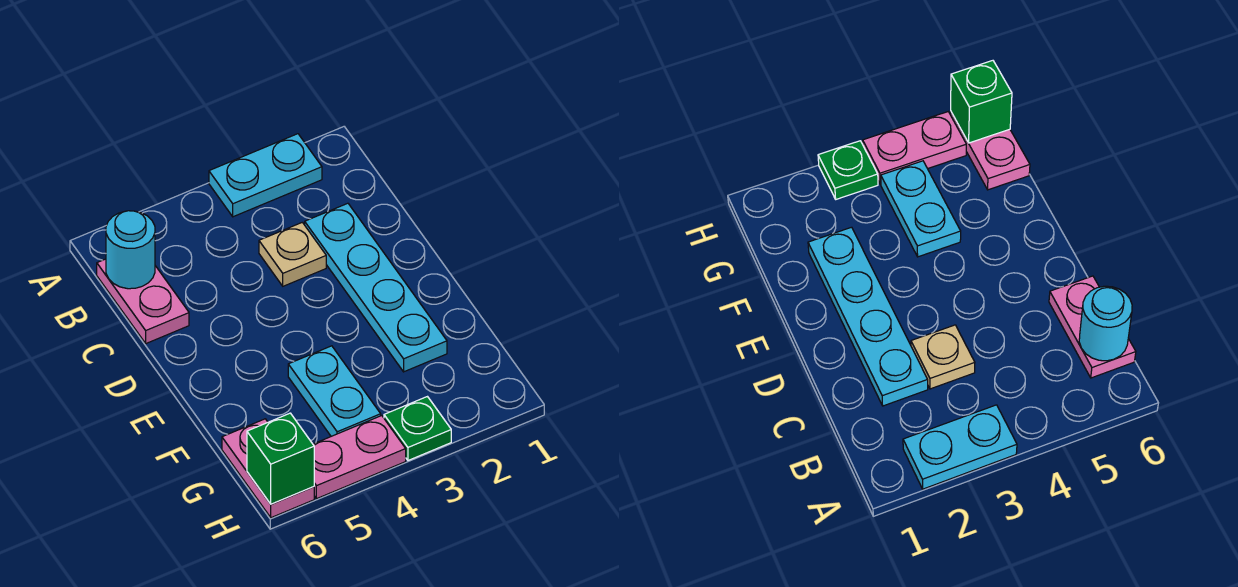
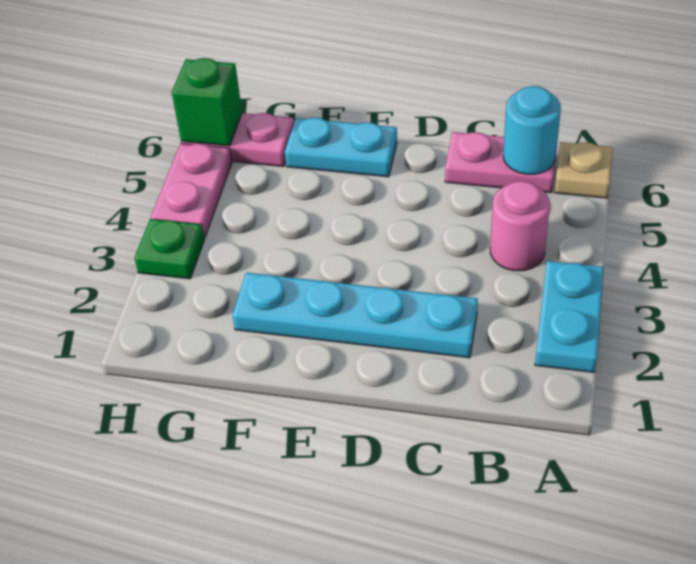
none -> pink round brick B4 level 1
tan plate C3 level 1 -> tan plate A6 level 1
cyan plate F4:G4 level 1 -> cyan plate E6:F6 level 1

